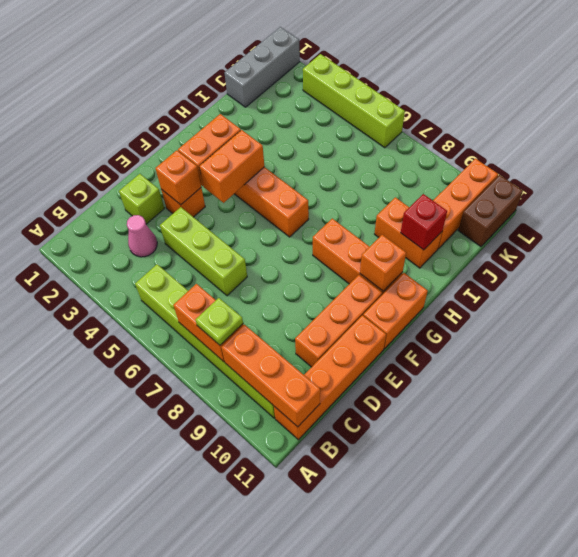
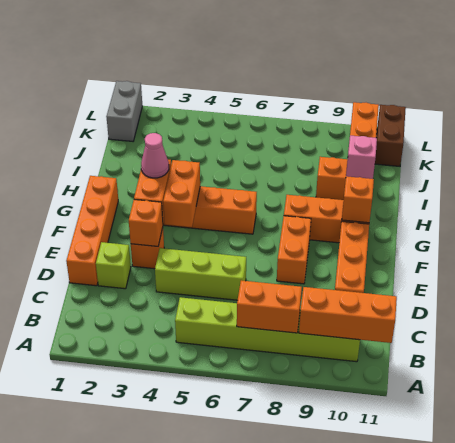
lime plate B8 level 3 -> none
orange brick B11:E11 level 1 -> orange brick D1:G1 level 1
pink cone C3 level 1 -> pink cone G3 level 3
orange brick F11:G11 level 1 -> orange brick E8:F8 level 1
red brick I10 level 2 -> pink brick I10 level 2
grey brick J1:L1 level 1 -> grey brick K1:L1 level 1
lime brick L3:L6 level 1 -> none

